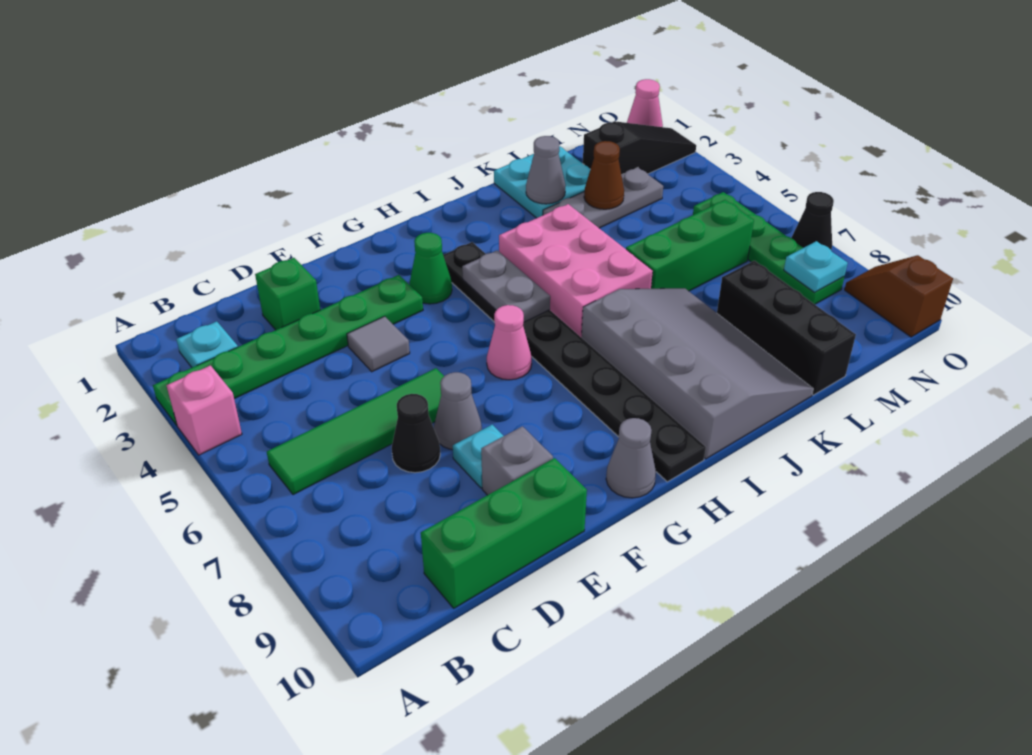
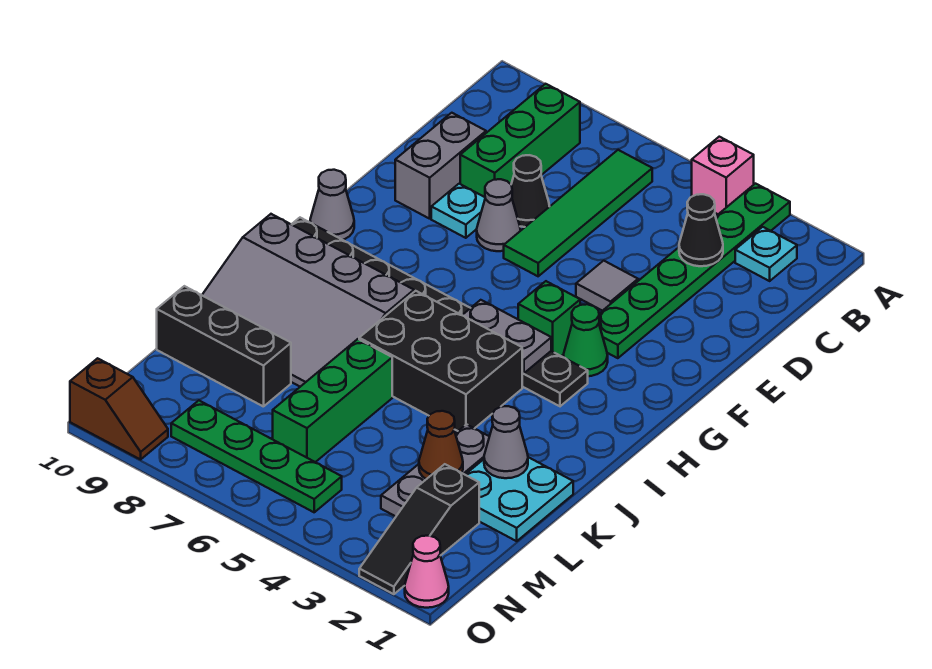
green brick C10:E10 level 1 -> green brick B8:D8 level 1
green brick D2 level 1 -> green brick G4 level 1
grey brick E9 level 1 -> grey brick D9:E9 level 1
pink cone G6 level 1 -> none
pink brick I4:J6 level 1 -> black brick I4:J6 level 1
cyan plate N8 level 2 -> none
black cone O7 level 1 -> black cone C3 level 2

